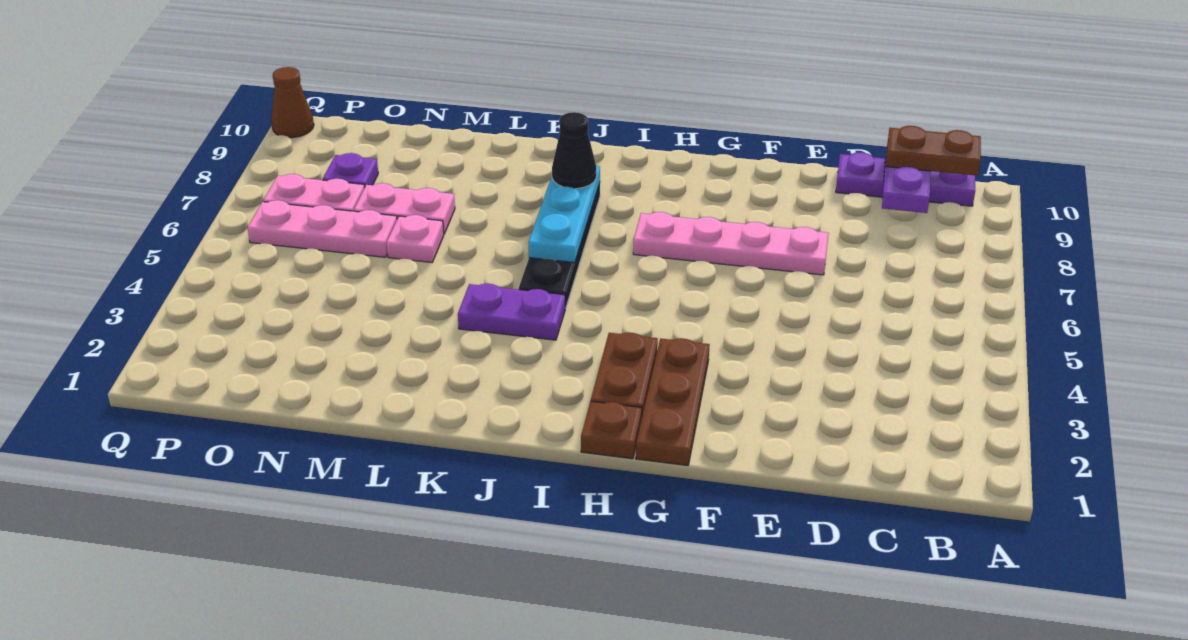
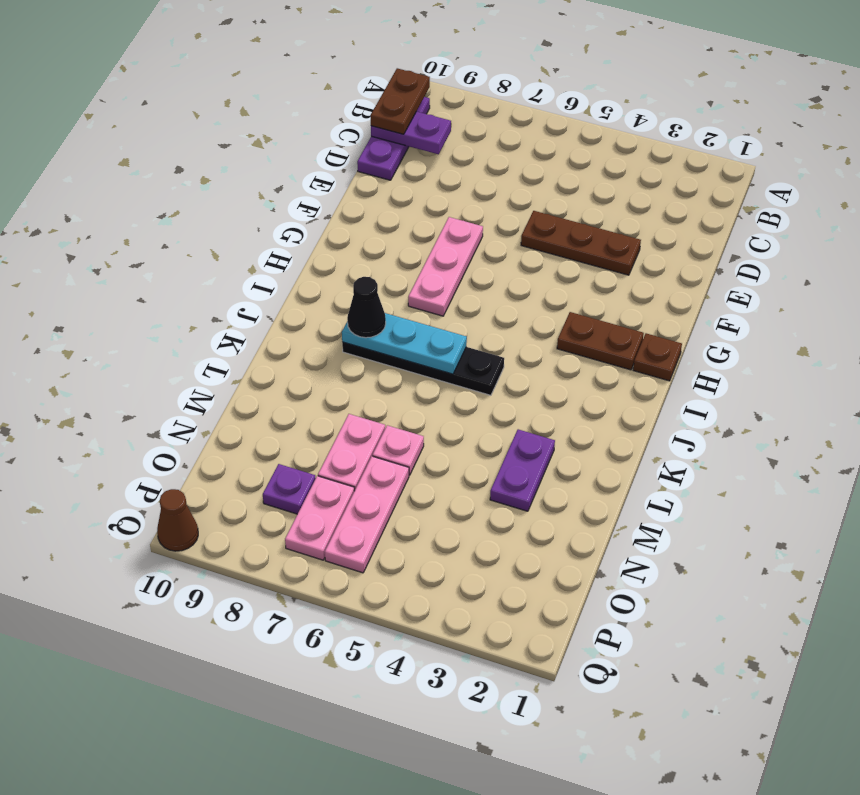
pink plate E7:H7 level 1 -> pink plate F7:H7 level 1
brown plate G1:G3 level 1 -> brown plate E3:E5 level 1
purple plate J4:K4 level 1 -> purple plate L3:M3 level 1

